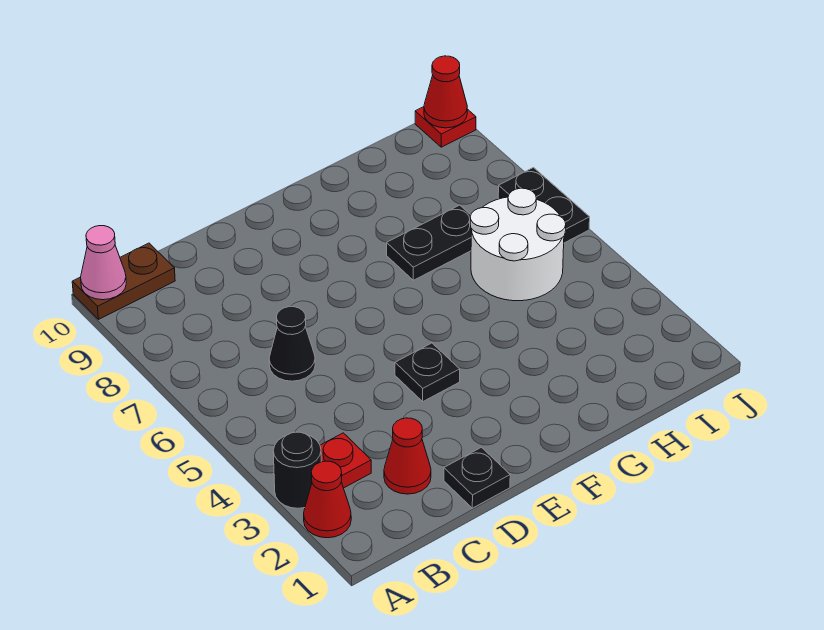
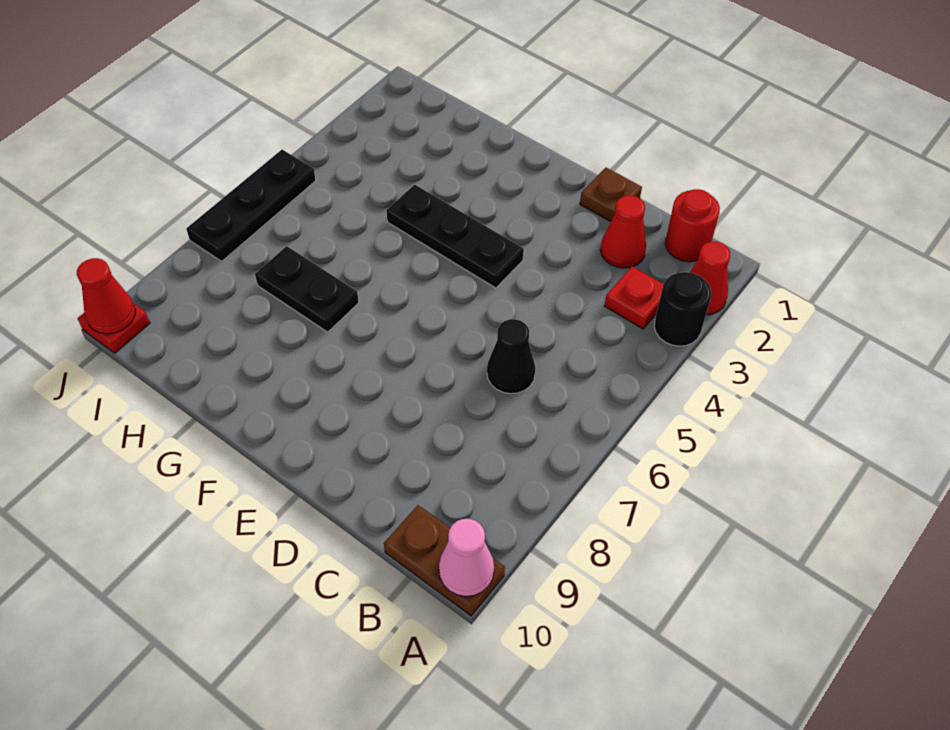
none -> red round brick B1 level 1
black plate D1 level 1 -> brown plate D1 level 1
black plate E4 level 1 -> black plate E4:G4 level 1
white round brick H5:I6 level 1 -> none
black plate J6:J7 level 1 -> black plate J5:J7 level 1

